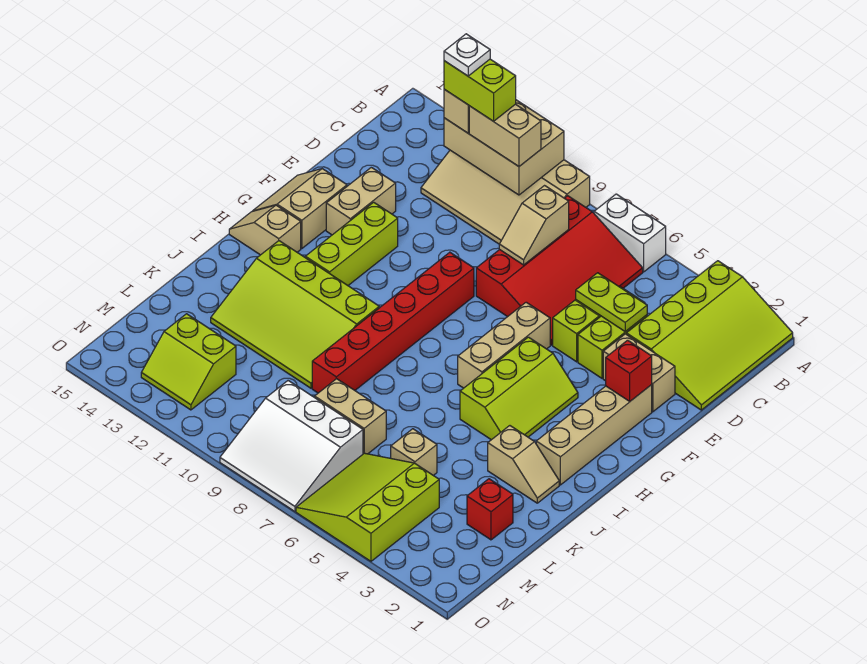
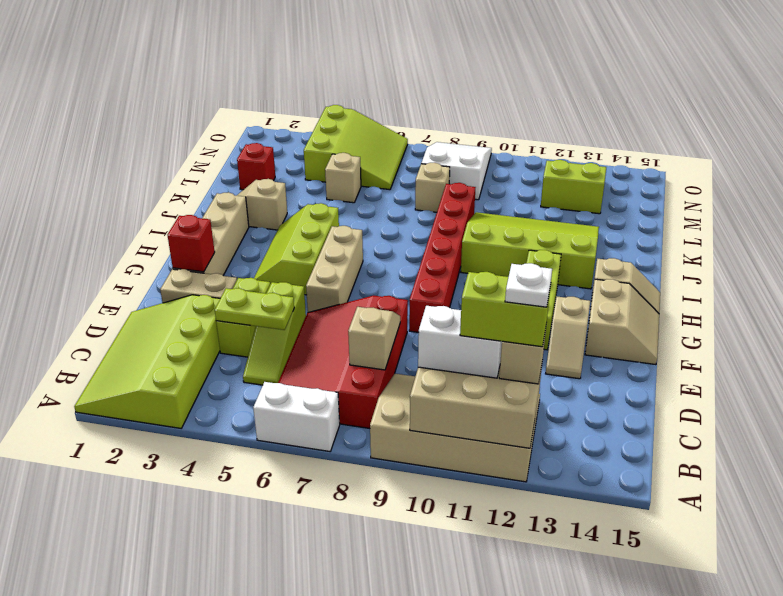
tan brick B10:B11 level 3 -> white brick B10:B11 level 3
tan brick E13:F13 level 1 -> tan slope E13:F13 level 1 top F
tan brick L7:L8 level 1 -> tan brick L8 level 1
white slope M7:O9 level 1 top M -> white slope M8:O9 level 1 top M

